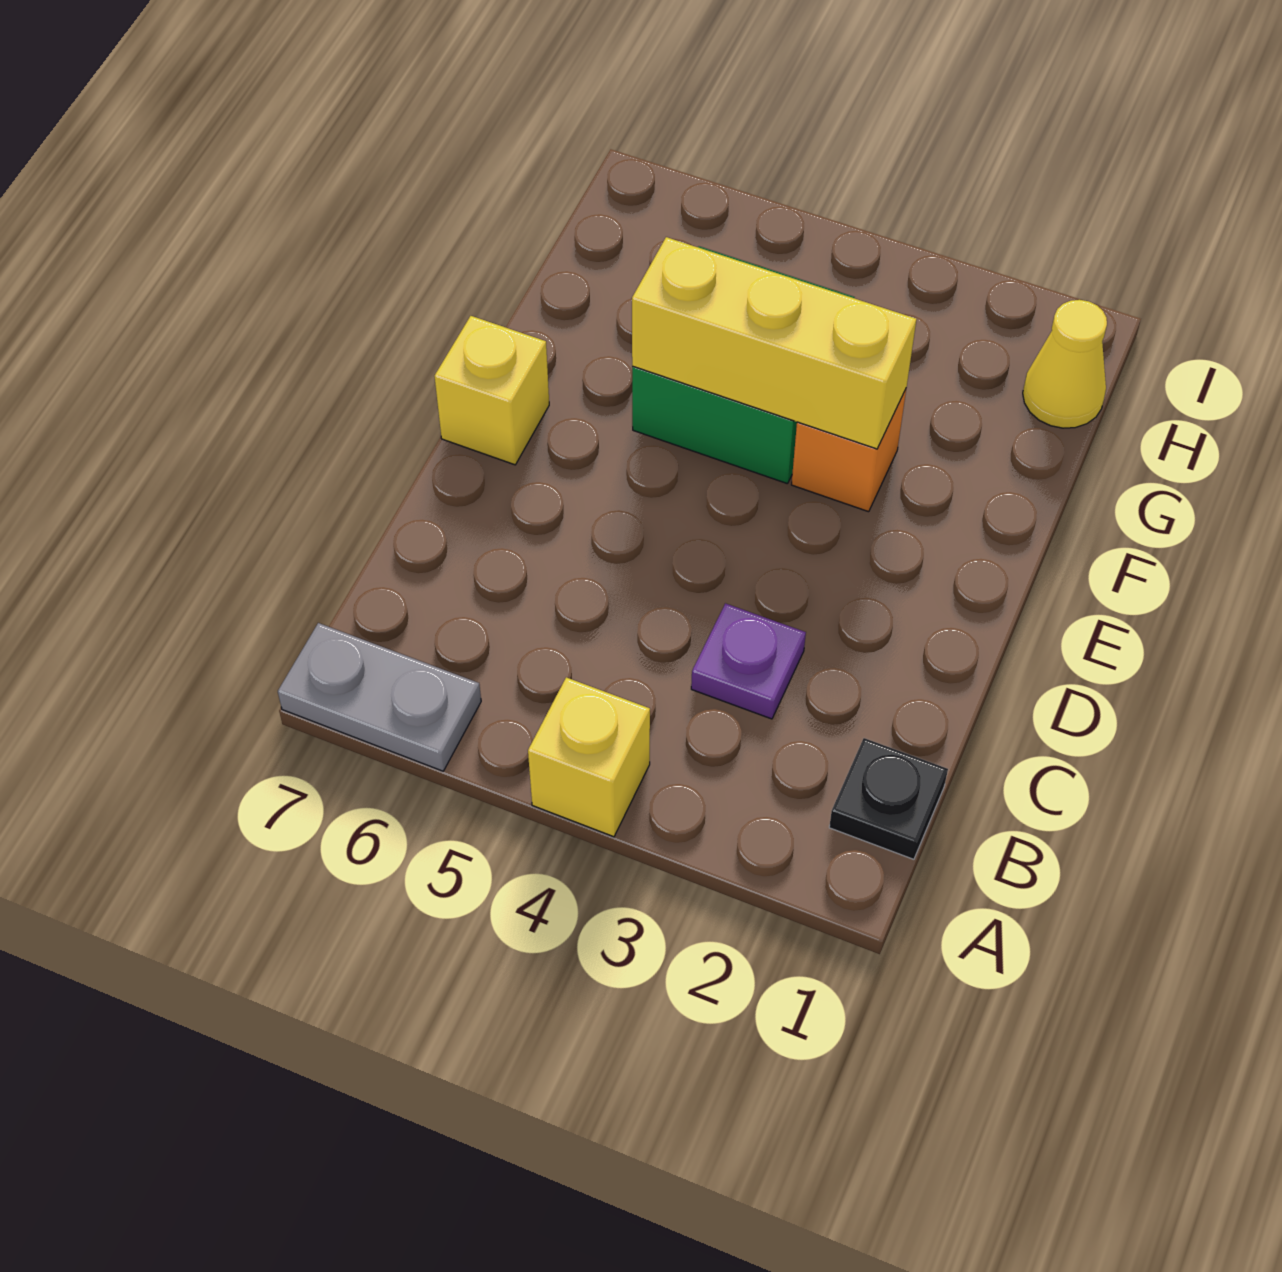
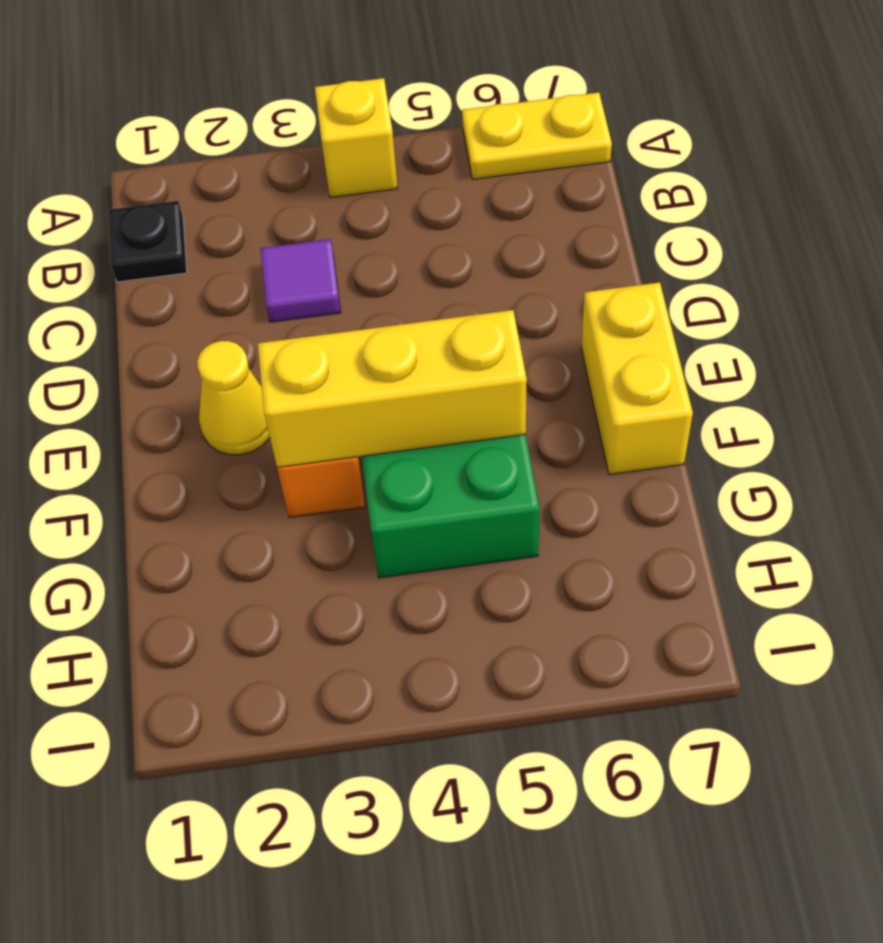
grey plate A6:A7 level 1 -> yellow plate A6:A7 level 1
purple plate C3 level 1 -> purple tile C3 level 1
yellow brick E7 level 1 -> yellow brick E7:F7 level 1
yellow cone H1 level 1 -> yellow cone E2 level 1

